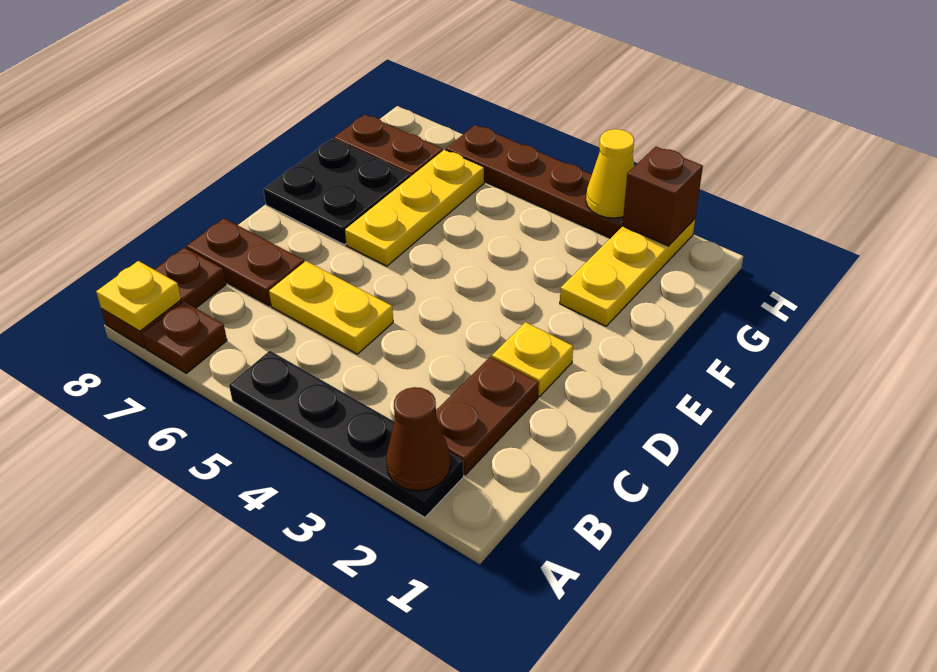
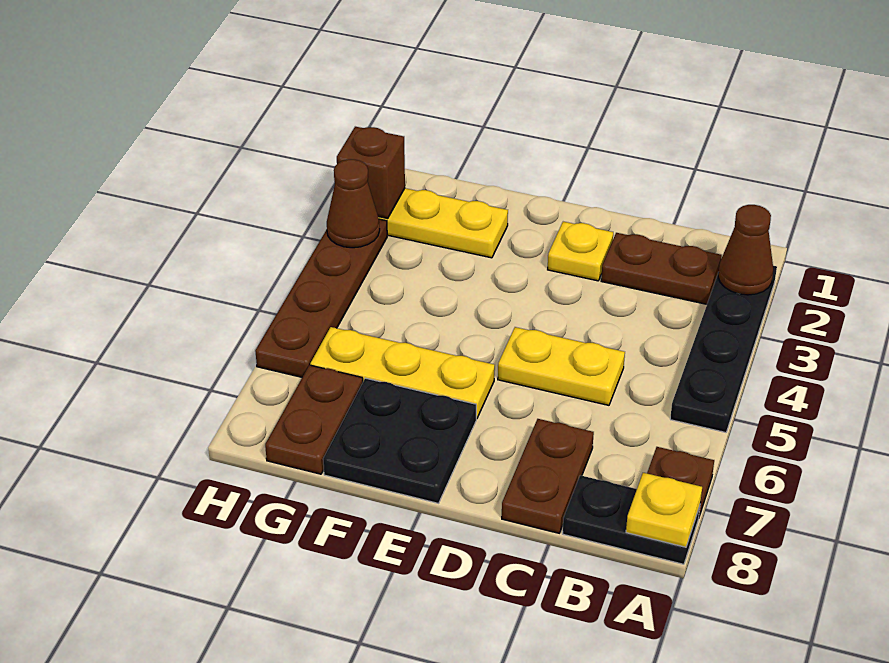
brown plate A8:B8 level 1 -> black plate A8:B8 level 1
yellow plate C5:C6 level 1 -> yellow plate C5:D5 level 1
yellow cone H3 level 2 -> brown cone H3 level 2

